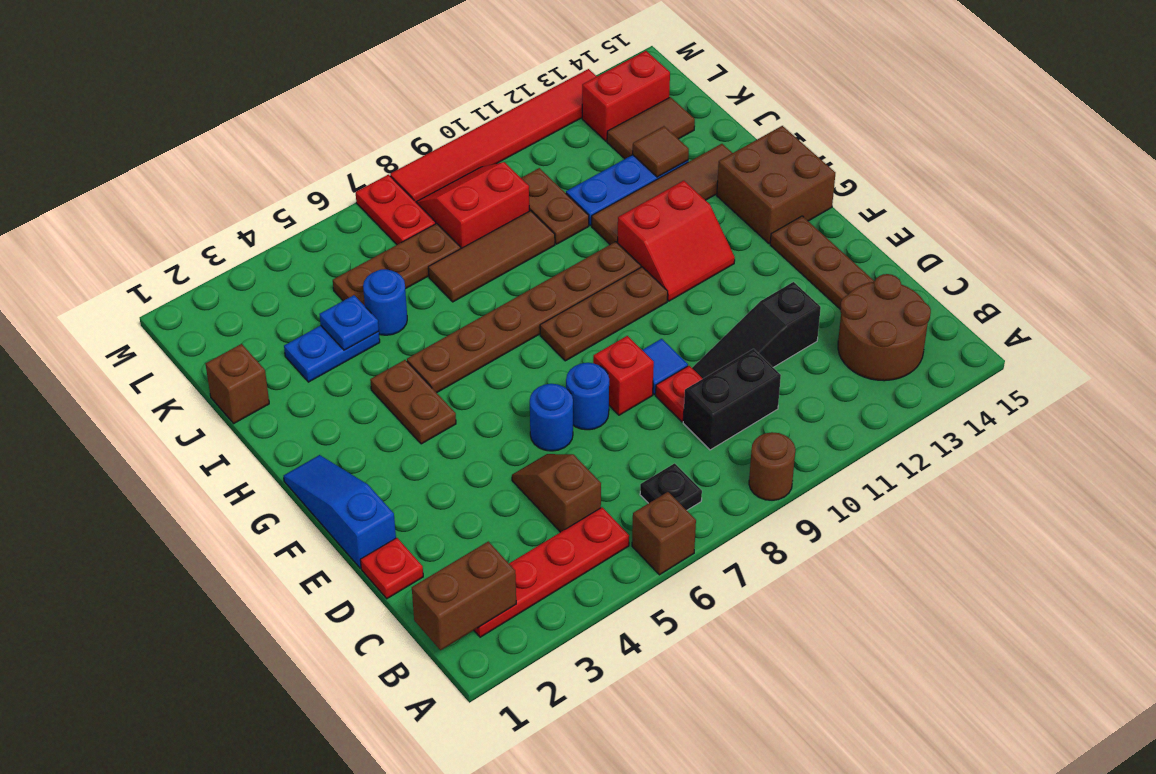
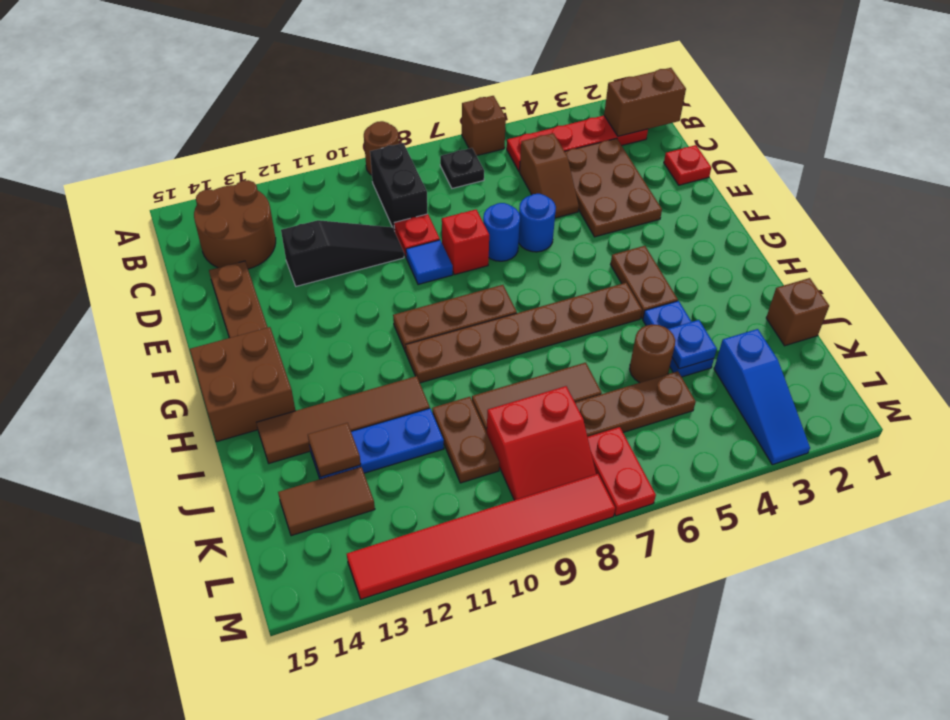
none -> brown plate C3:E4 level 1
black brick C9:C10 level 1 -> black brick B9:C9 level 1
blue slope E1:G1 level 1 top E -> blue slope K3:M3 level 1 top K
red slope G11:H12 level 1 top H -> none
blue plate J3:J4 level 1 -> blue plate I4:J4 level 1
blue round brick J5 level 1 -> brown round brick J5 level 1
red brick L13:L14 level 1 -> none

